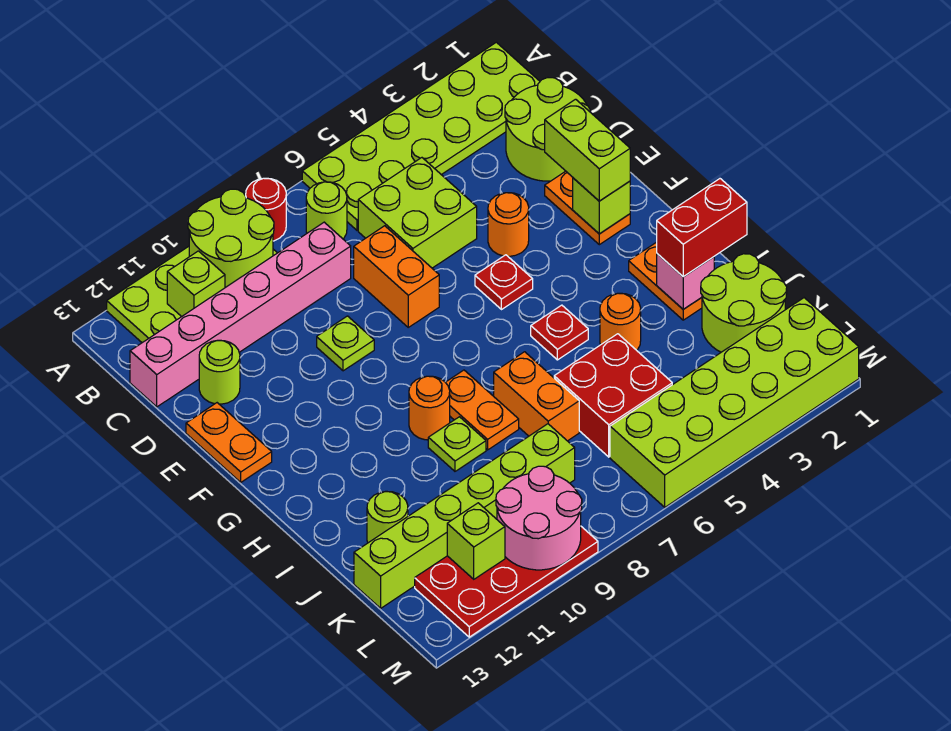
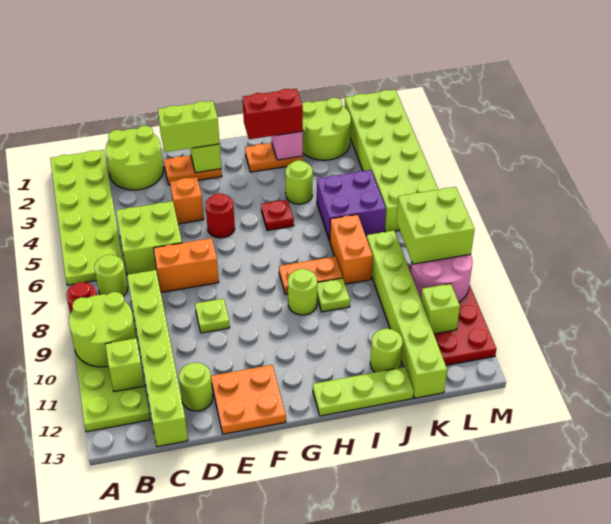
pink brick C8:C13 level 1 -> lime brick C8:C13 level 1
orange round brick E4 level 1 -> orange brick E4 level 1
orange plate E13:F13 level 1 -> orange plate E12:F13 level 1
red plate F5 level 1 -> red round brick F5 level 1
orange round brick H9 level 1 -> lime round brick H9 level 1
none -> lime plate H13:J13 level 1
red brick I1:I2 level 3 -> red brick H2:I2 level 3
orange round brick I4 level 1 -> lime round brick I4 level 1
orange brick I7:J7 level 1 -> orange brick J7:J8 level 1
red brick J5:K6 level 1 -> purple brick J5:K6 level 1
none -> lime brick L8:M9 level 3

